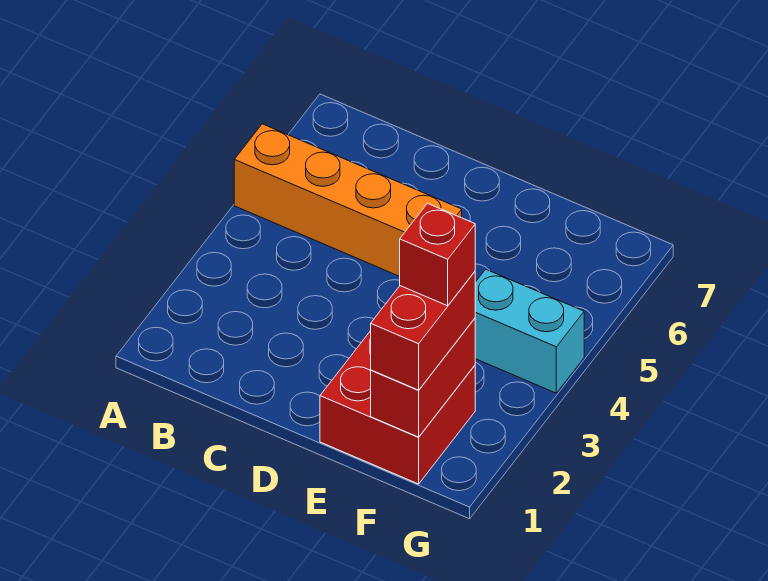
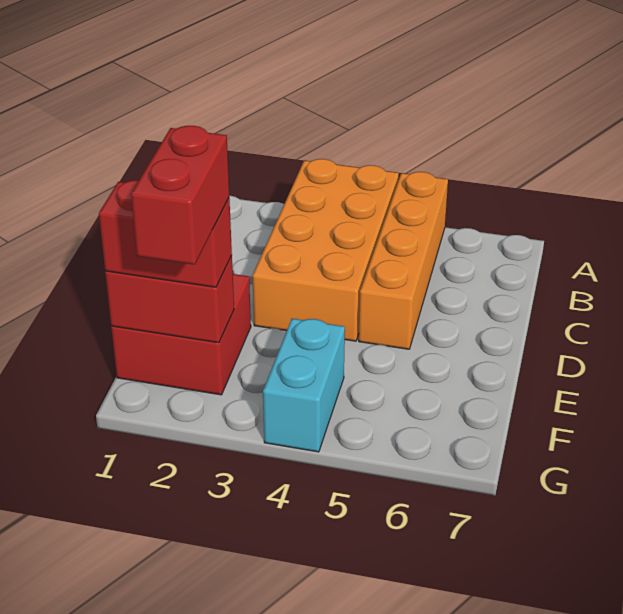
none -> orange brick A3:D4 level 1
red brick F2 level 4 -> red brick F2:G2 level 4

